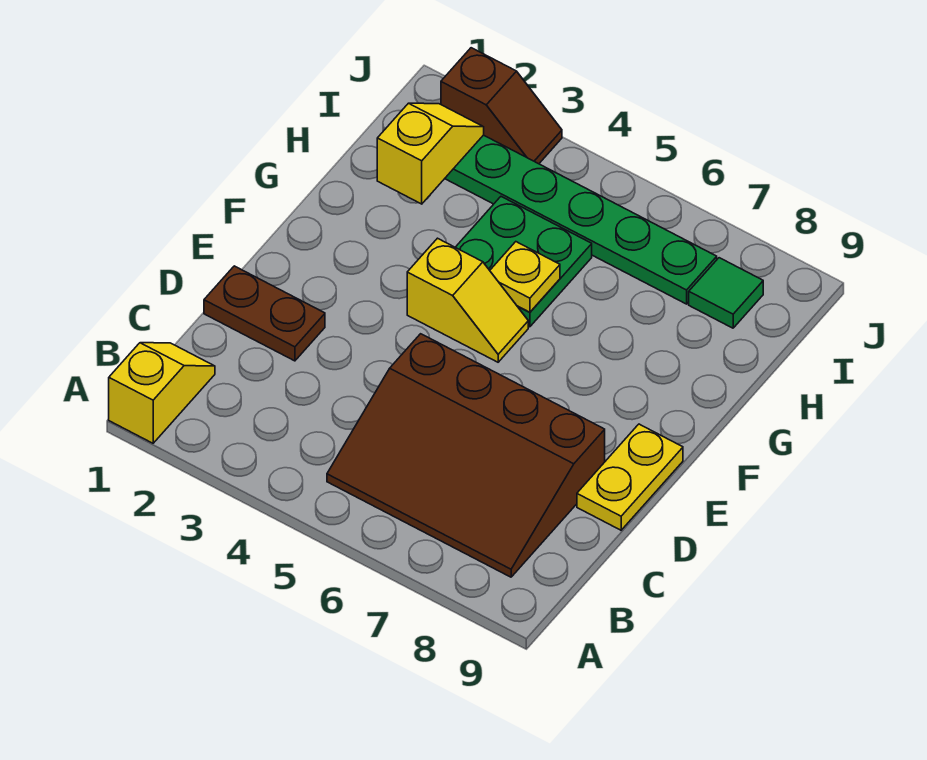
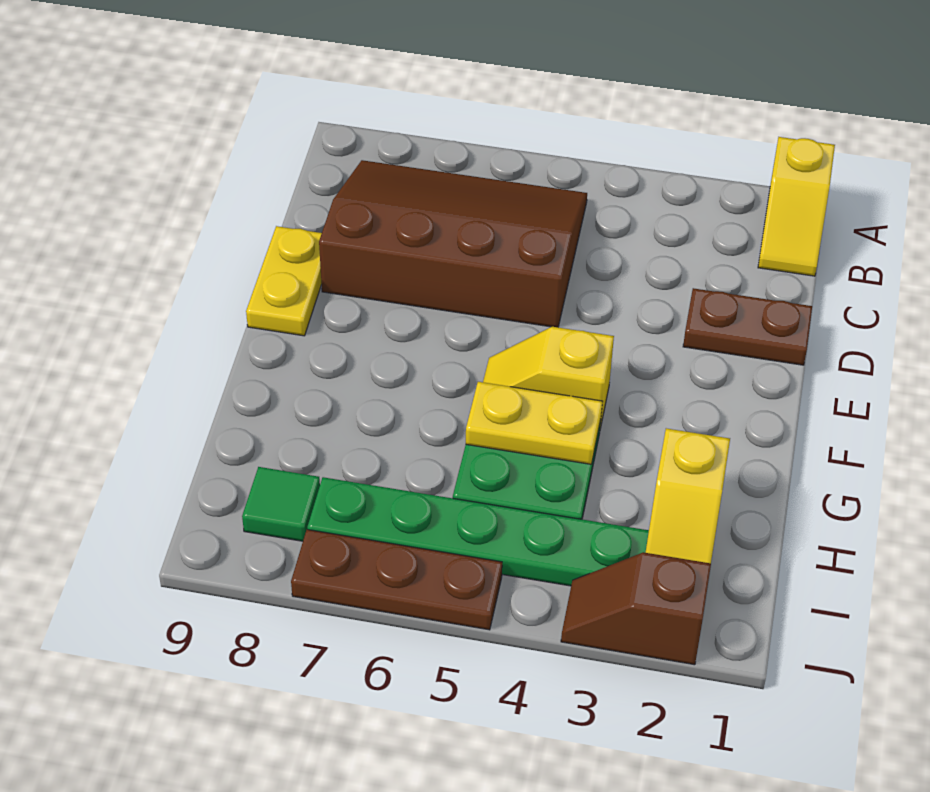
yellow plate G5 level 2 -> yellow plate G4:G5 level 2
none -> brown plate J5:J7 level 1

